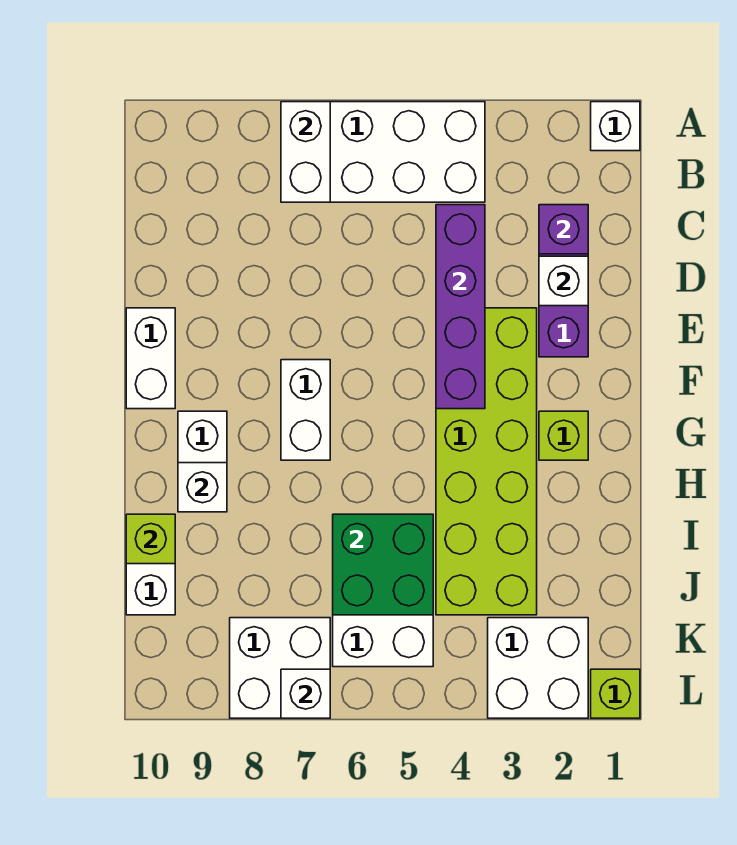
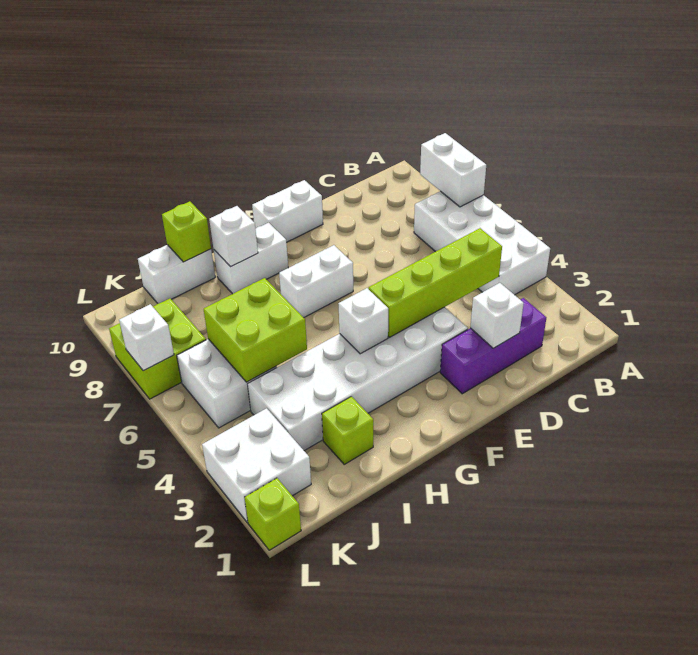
white brick A1 level 1 -> white brick G4 level 2
white brick A7:B7 level 2 -> white brick A7:A8 level 2
purple brick C2 level 2 -> none
purple brick C4:F4 level 2 -> lime brick C4:F4 level 2
lime brick E3:J4 level 1 -> white brick E3:J4 level 1
lime brick G2 level 1 -> lime brick I2 level 1
green brick I5:J6 level 2 -> lime brick I5:J6 level 2
white brick K7:L8 level 1 -> lime brick K7:L8 level 1

